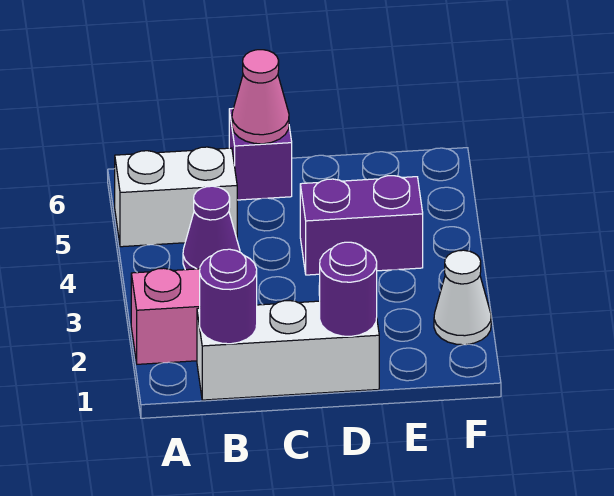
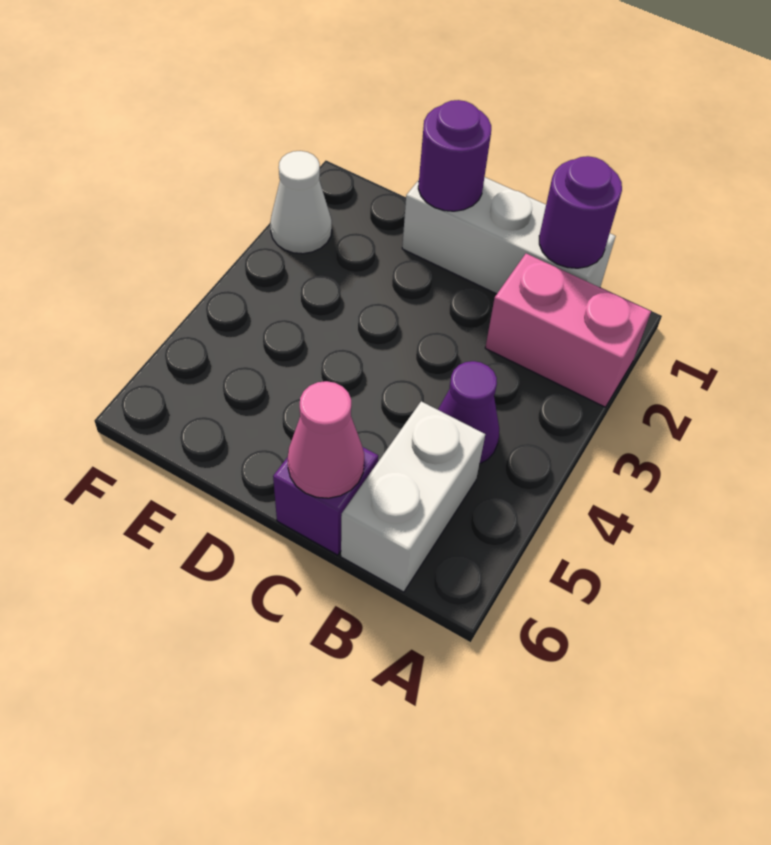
white brick A5:B5 level 1 -> white brick B5:B6 level 1
purple brick D4:E4 level 1 -> none

